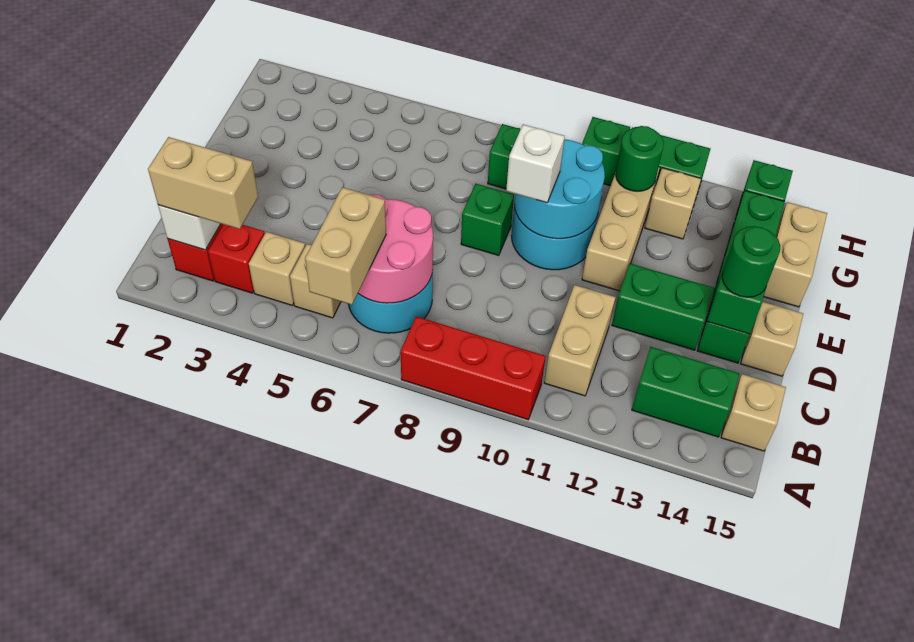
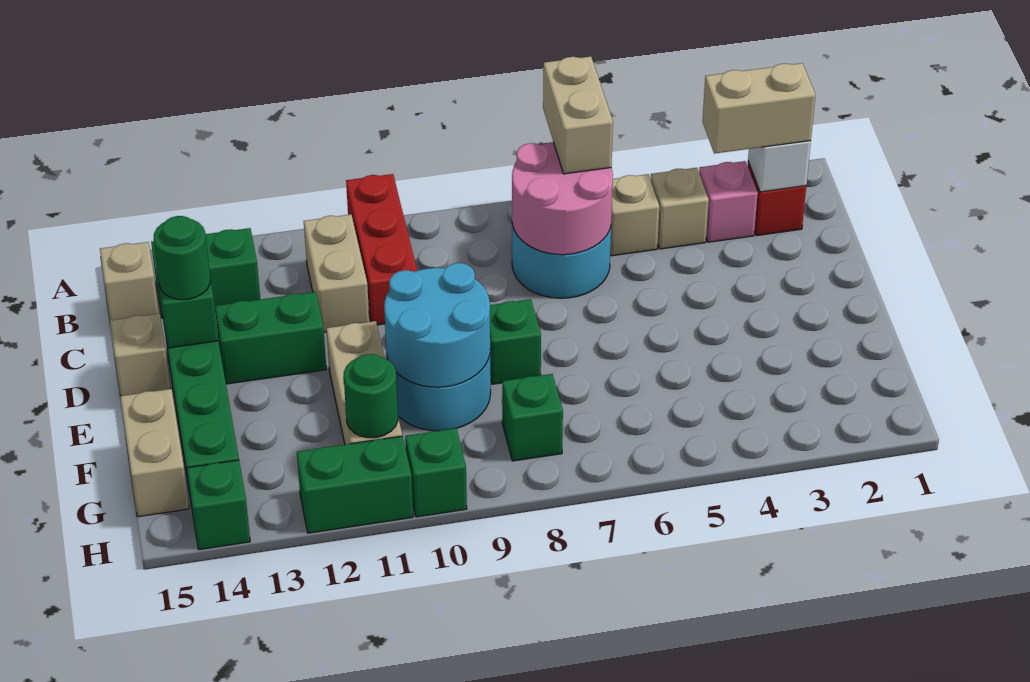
red brick A8:A10 level 1 -> red brick A10:C10 level 1
red brick B3 level 1 -> pink brick B3 level 1
white brick E9 level 3 -> none
tan brick G12 level 1 -> none

